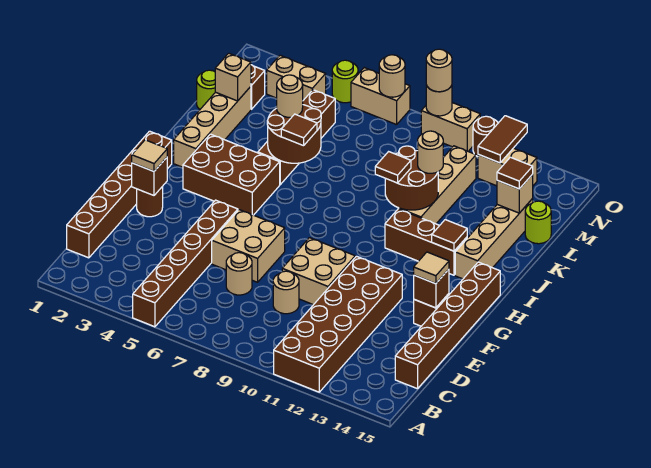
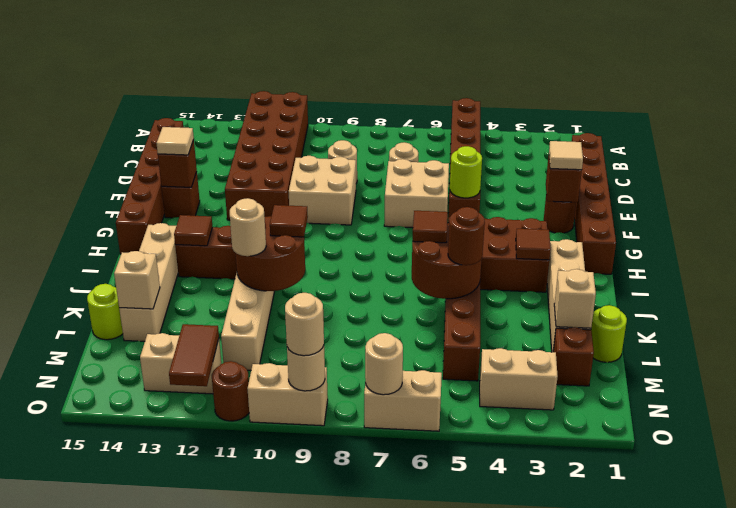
tan round brick K5 level 3 -> brown round brick K5 level 3
brown tile L14 level 3 -> brown tile I3 level 2
lime round brick O5 level 1 -> lime round brick F5 level 2

